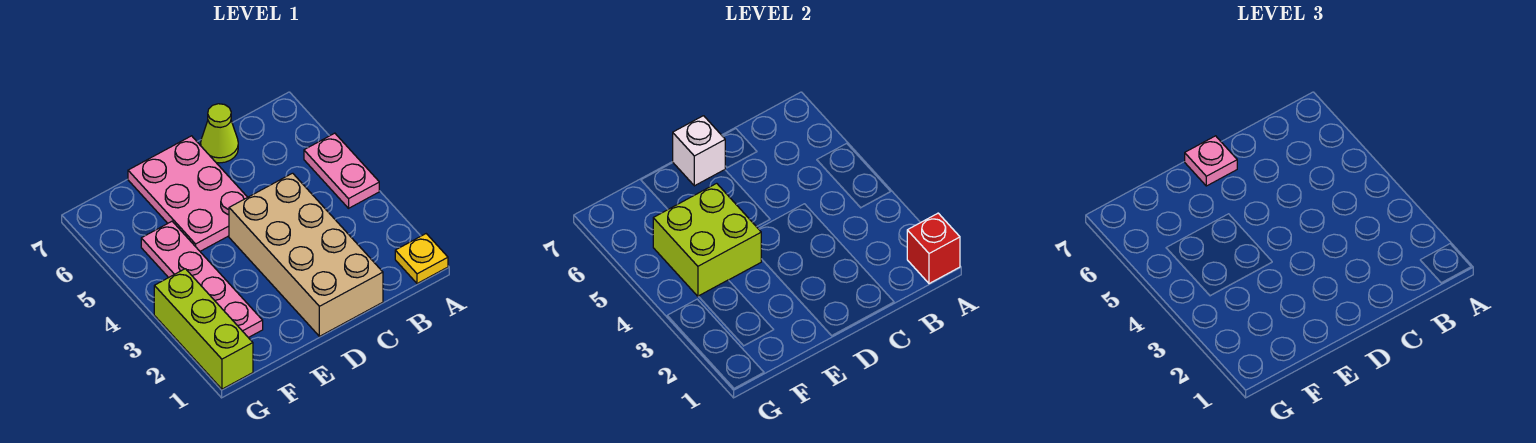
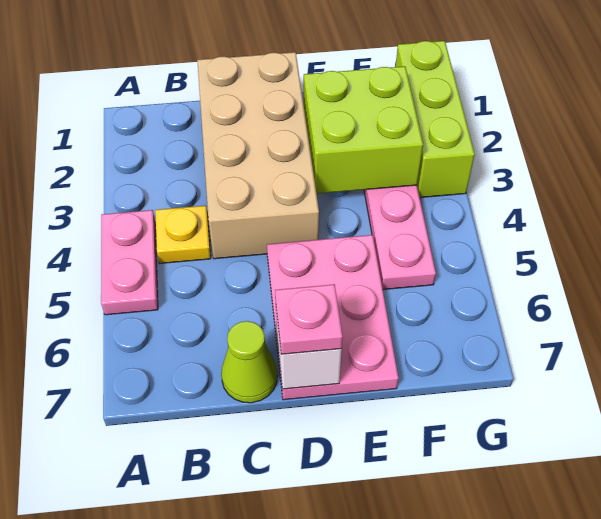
yellow plate A1 level 1 -> yellow plate B4 level 1
red brick A1 level 2 -> none
lime brick E4:F5 level 2 -> lime brick E2:F3 level 2

